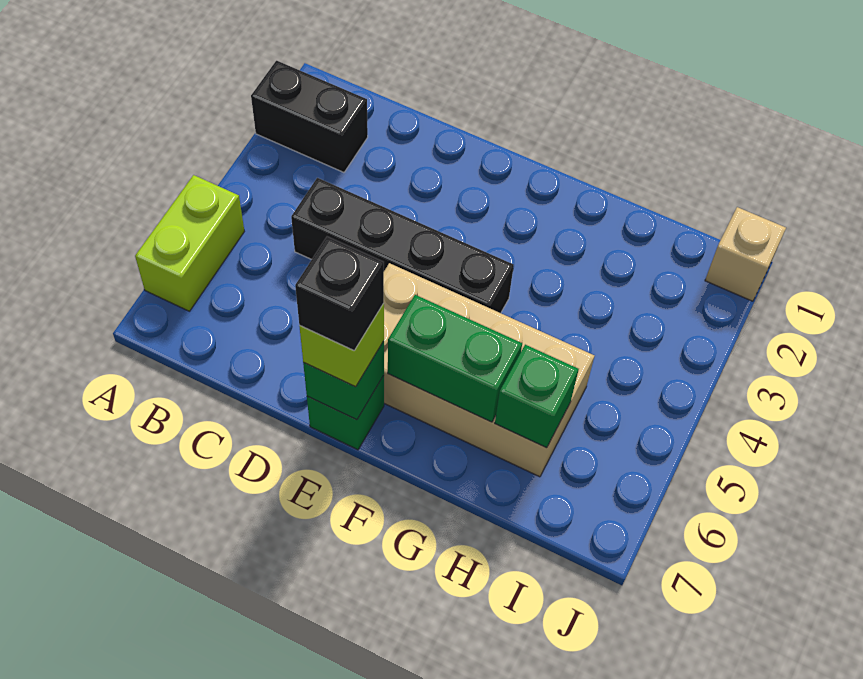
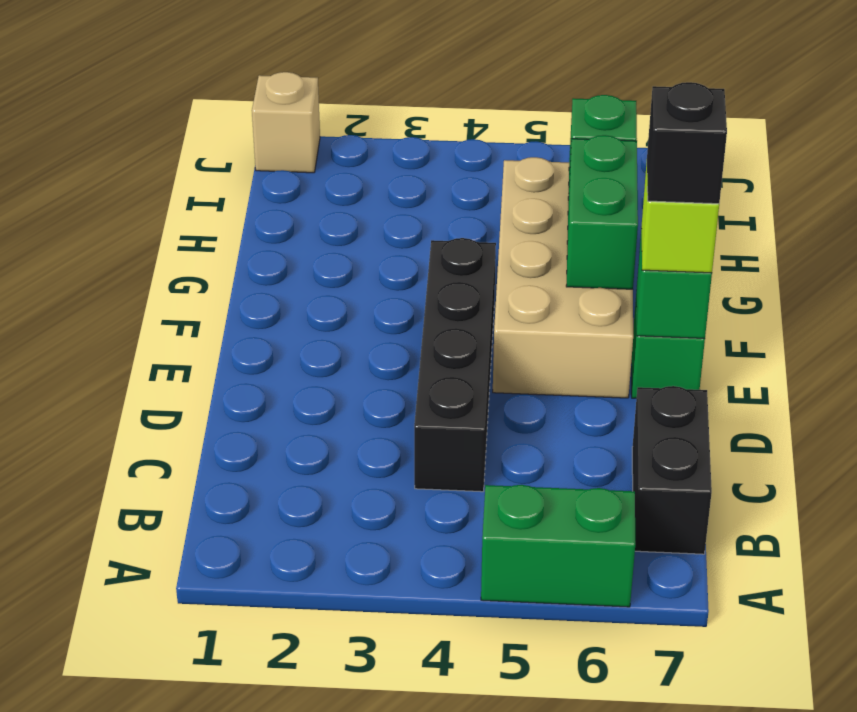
black brick A2:B2 level 1 -> black brick B7:C7 level 1
lime brick A5:A6 level 1 -> green brick A5:A6 level 1

